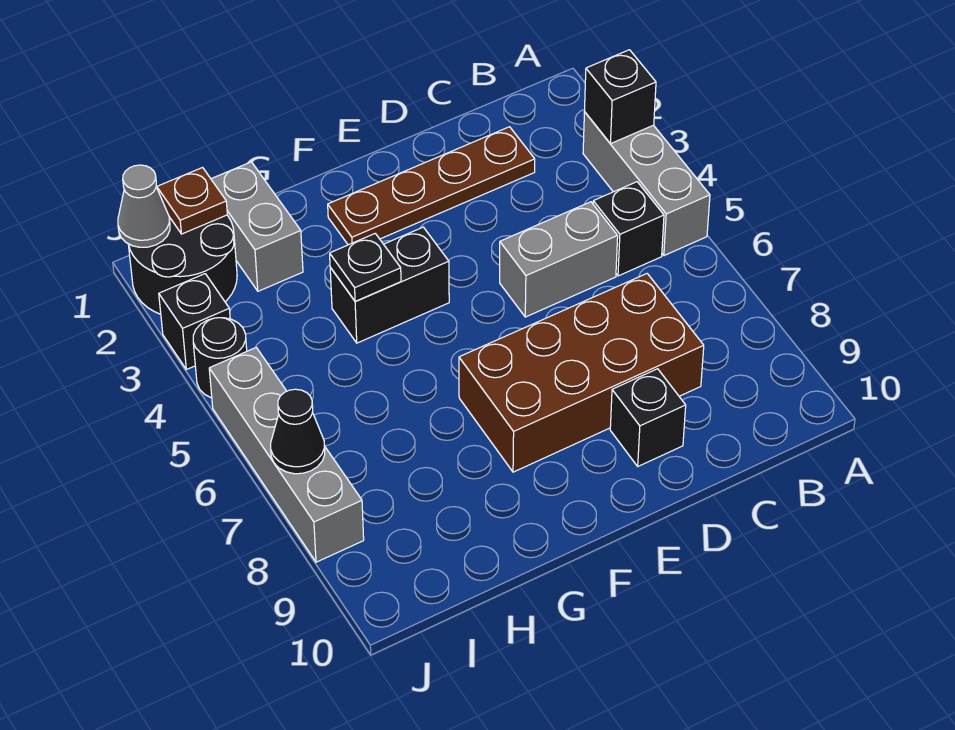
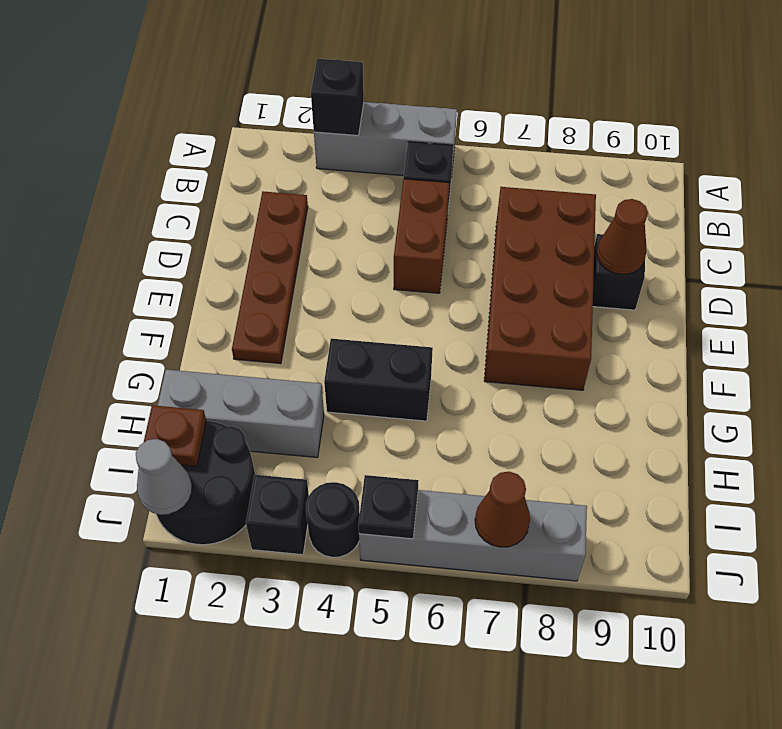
grey brick C5:D5 level 1 -> brown brick C5:D5 level 1
none -> brown cone D9 level 2
black brick F4:G4 level 1 -> black brick G4:G5 level 1
black plate G4 level 2 -> black plate J5 level 2
grey brick H1:H2 level 1 -> grey brick H1:H3 level 1
black cone J7 level 2 -> brown cone J7 level 2

